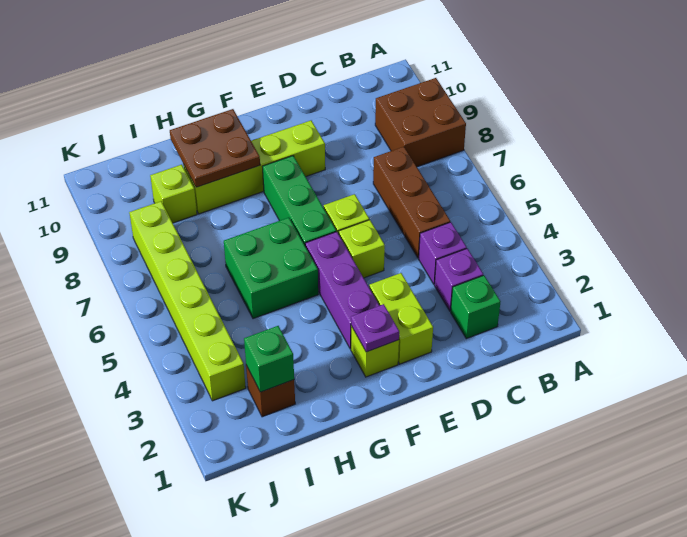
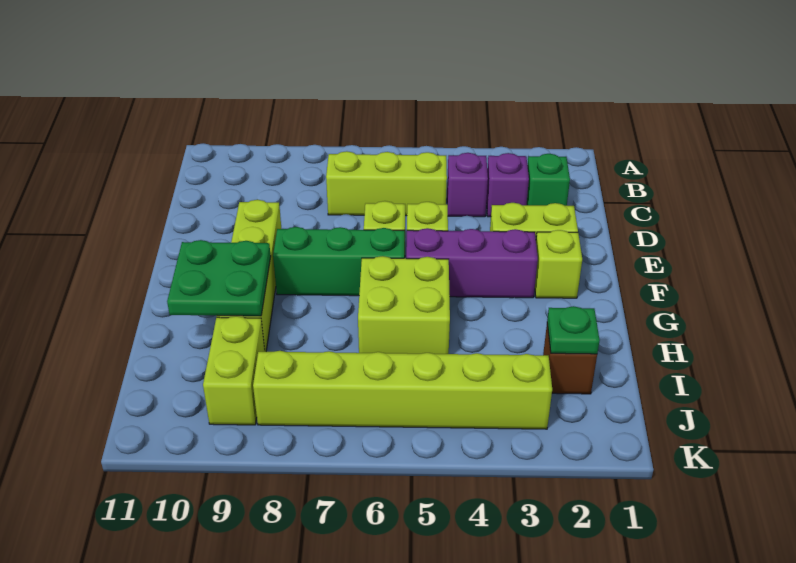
brown brick A8:B9 level 1 -> none
brown brick C5:C7 level 1 -> lime brick C5:C7 level 1
purple plate F2 level 2 -> none
green brick G5:H6 level 1 -> lime brick G5:H6 level 1
brown plate G9:H10 level 2 -> green plate G9:H10 level 2
green brick I2 level 2 -> green plate I2 level 2
lime brick I9 level 1 -> lime brick I9:J9 level 1

